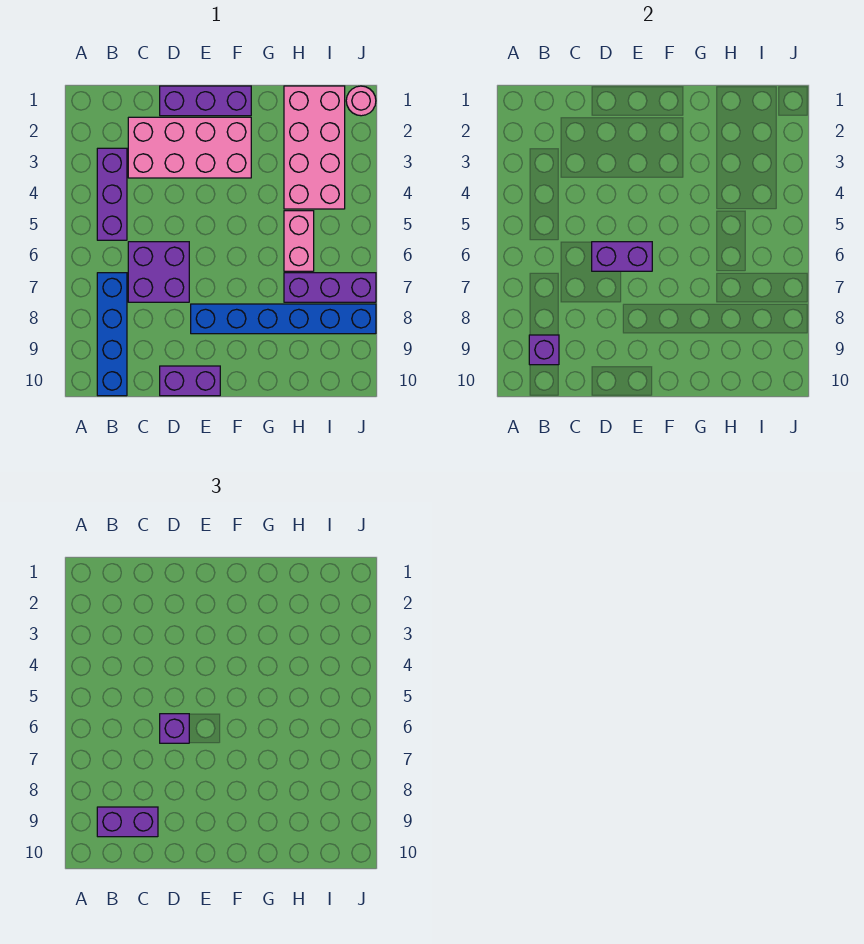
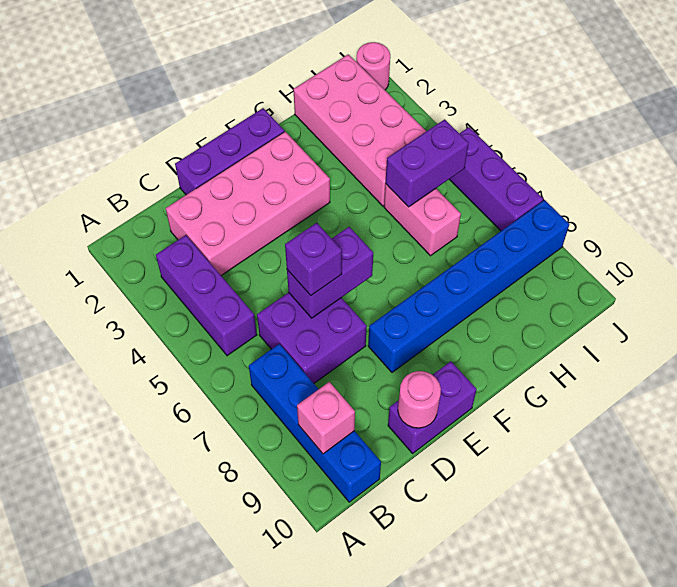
purple brick B9 level 2 -> pink brick B9 level 2
purple brick B9:C9 level 3 -> purple brick H5:I5 level 2
none -> pink round brick D10 level 2
purple brick H7:J7 level 1 -> purple brick J5:J7 level 1

